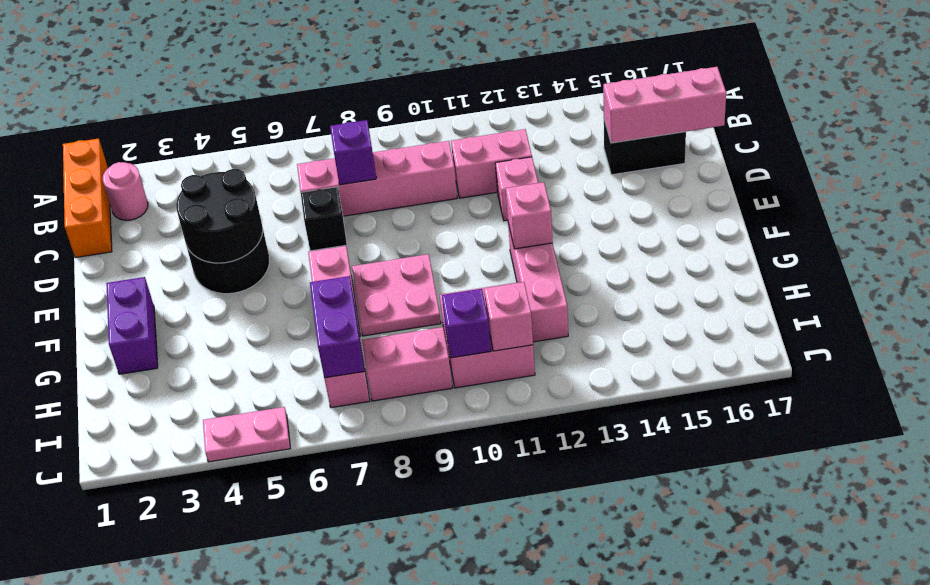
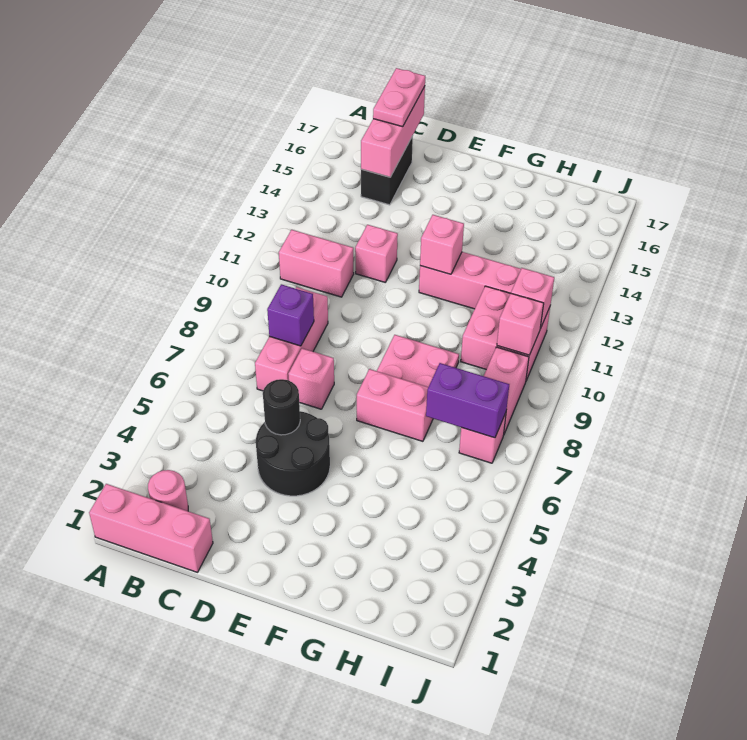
orange brick A1:C1 level 1 -> pink brick A1:C1 level 1
pink brick C7:C10 level 1 -> pink brick C7:C9 level 1
pink brick C11:C12 level 1 -> pink brick B11:C11 level 1
black round brick D4:E5 level 2 -> black round brick D5 level 2
black brick D7 level 1 -> pink brick D7 level 1
purple brick F2:G2 level 1 -> none
purple brick I10 level 2 -> pink brick I10 level 2
pink plate J4:J5 level 1 -> pink plate C16:C17 level 3

